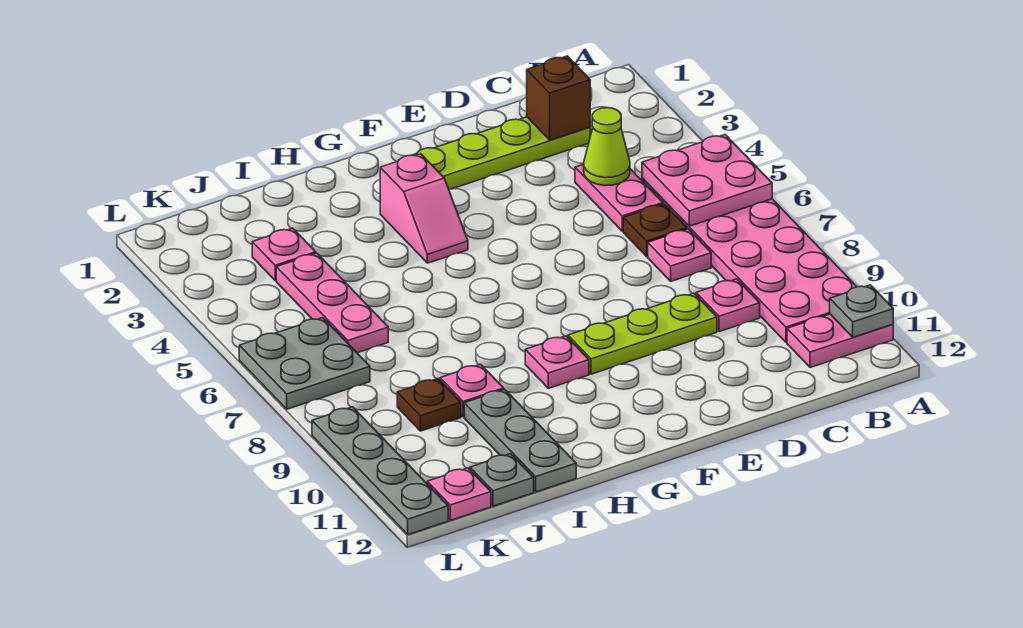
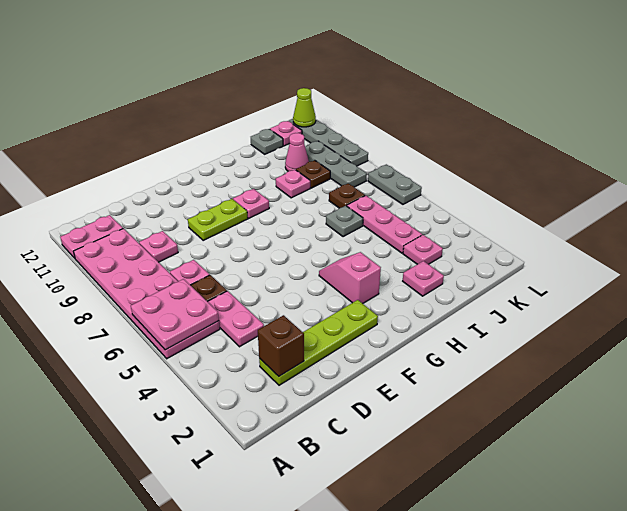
grey plate A11 level 2 -> grey plate I6 level 1
lime cone C4 level 2 -> lime cone L12 level 2
lime plate D9:F9 level 1 -> lime plate E9:F9 level 1
none -> pink plate I2 level 1
grey plate I10:I12 level 1 -> grey plate K8:K10 level 1
none -> brown plate J7 level 1
none -> pink cone J10 level 1
grey plate K6:L7 level 1 -> grey plate L6:L7 level 1

